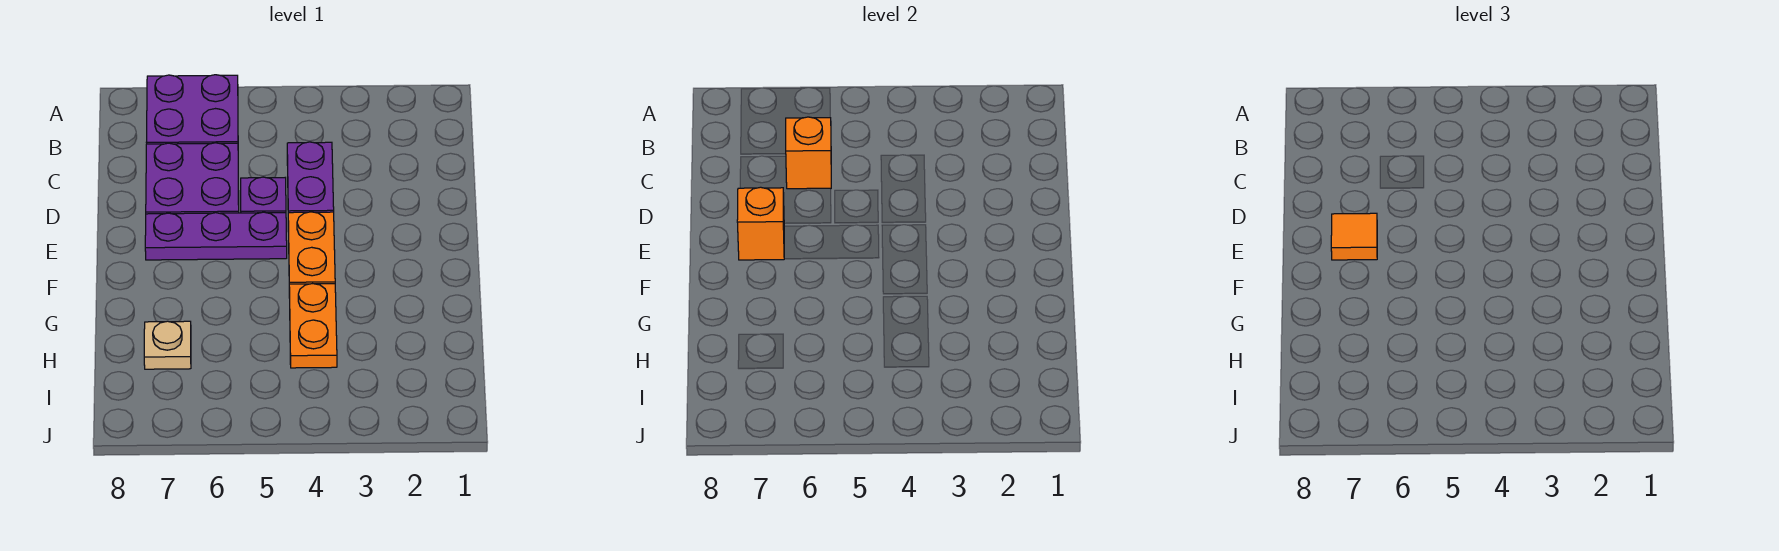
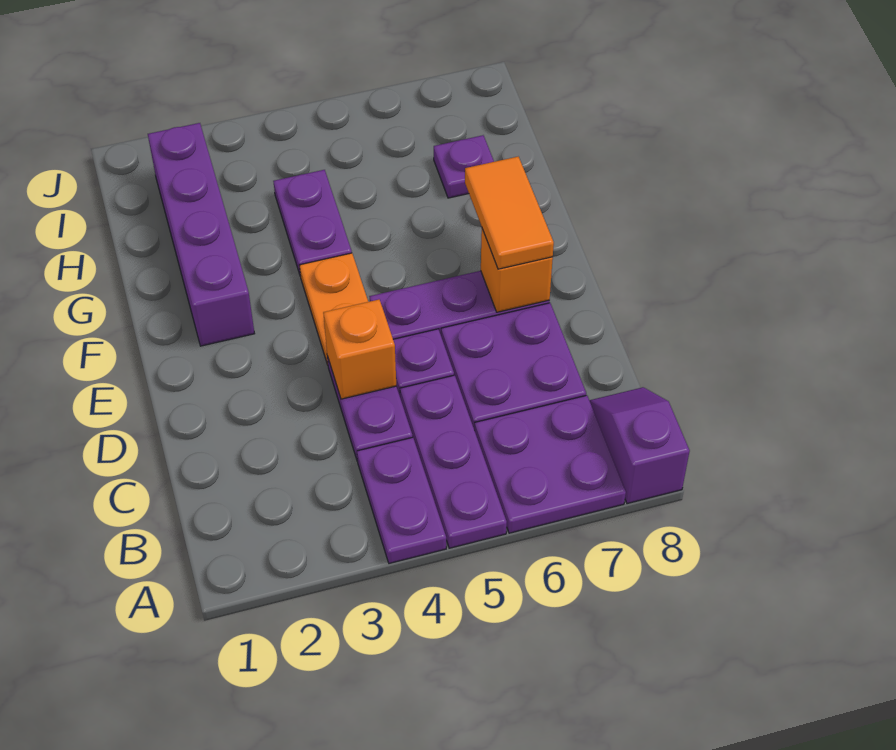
none -> purple plate A4:B4 level 1
none -> purple plate A5:C5 level 1
none -> purple slope A8:B8 level 1 top A
orange brick C6 level 2 -> orange brick D4 level 2
orange tile E7 level 3 -> orange tile E7:F7 level 3
none -> purple brick F2:I2 level 1
orange plate G4:H4 level 1 -> purple plate G4:H4 level 1
tan plate H7 level 1 -> purple plate H7 level 1

